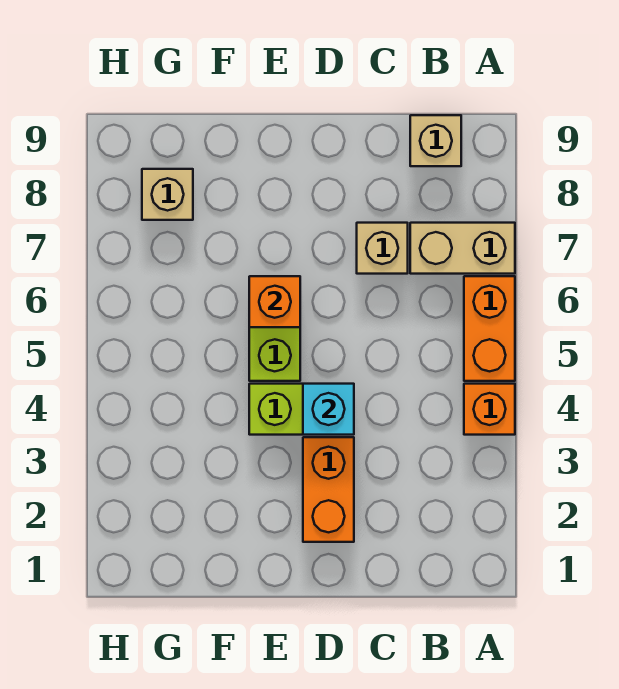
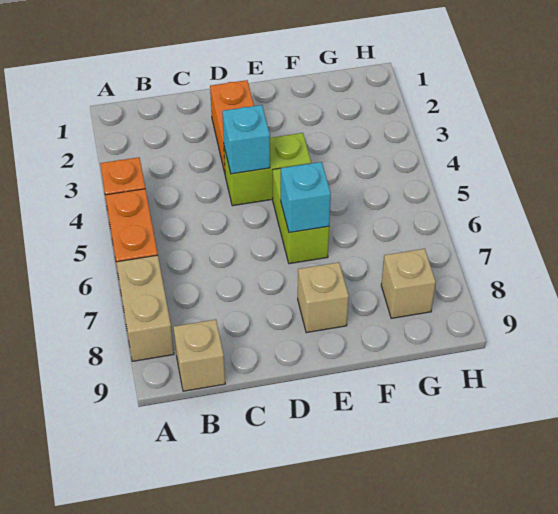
tan brick A7:B7 level 1 -> tan brick A7:A8 level 1
tan brick C7 level 1 -> tan brick E8 level 1
orange brick E6 level 2 -> cyan brick E6 level 2

